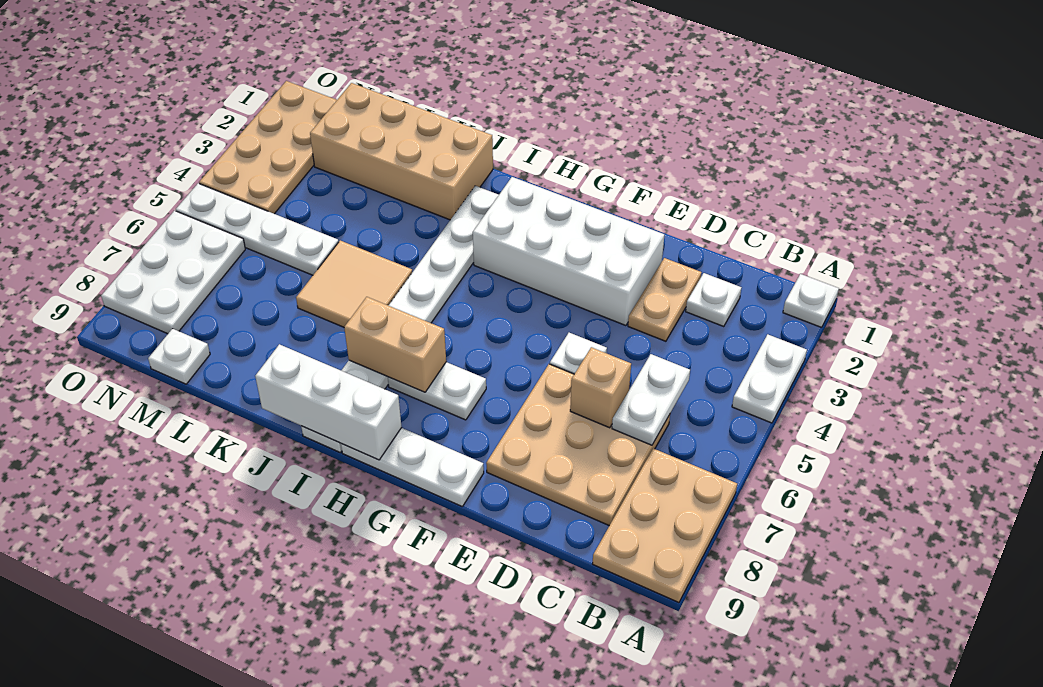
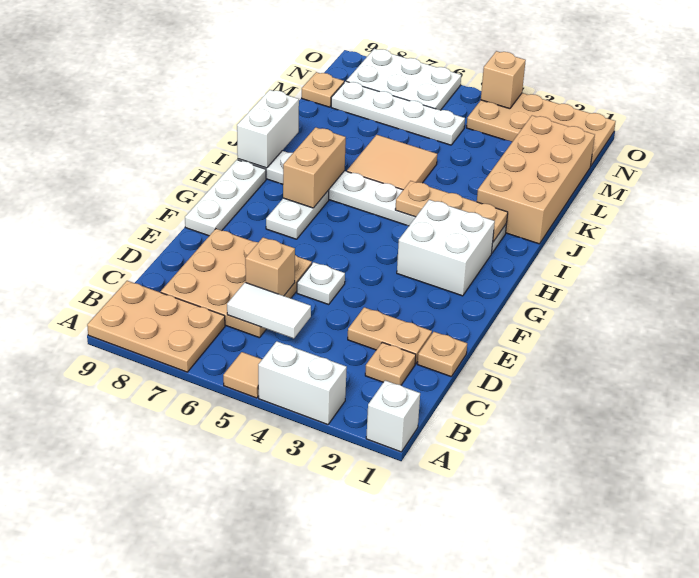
white plate A1 level 1 -> white brick A1 level 1
white plate A3:A4 level 1 -> white brick A3:A4 level 1
none -> tan tile A5 level 1
white plate C2 level 1 -> tan plate C2 level 1
white plate C5:C6 level 2 -> white tile C5:C6 level 2
none -> tan plate D1 level 1
white brick E2:H3 level 1 -> white brick G2:H3 level 1
white brick H9:J9 level 2 -> white brick I9:J9 level 2
none -> tan plate I2:I4 level 2
white plate L5:O5 level 1 -> white plate M5:M8 level 1
white plate M9 level 1 -> tan plate M9 level 1
none -> tan brick O4 level 2

